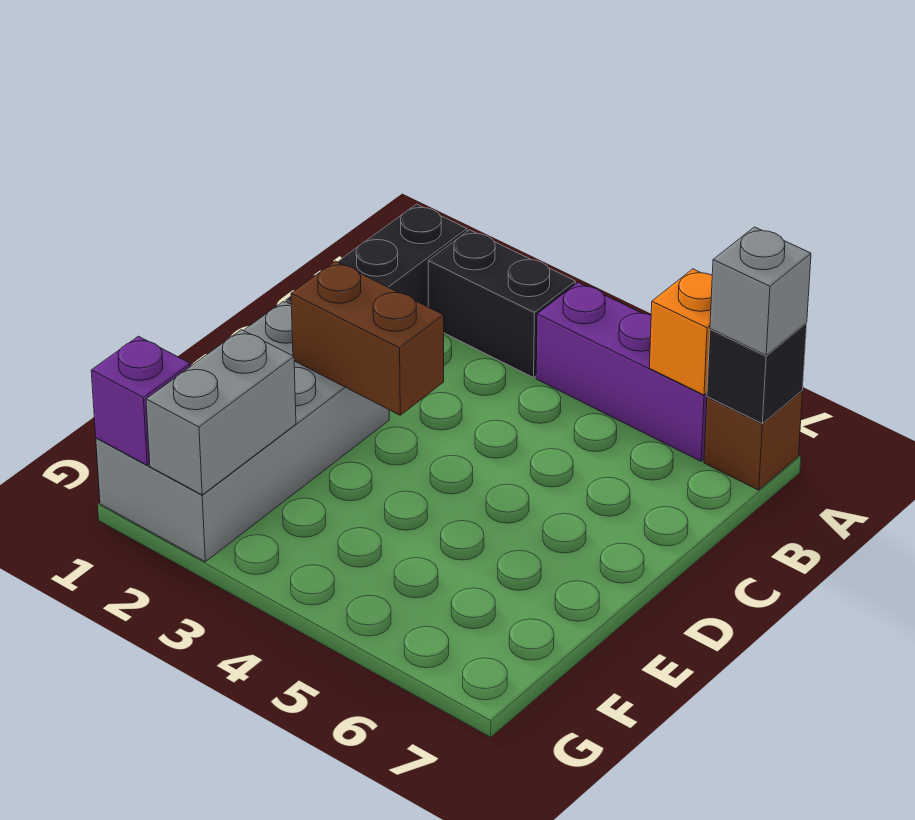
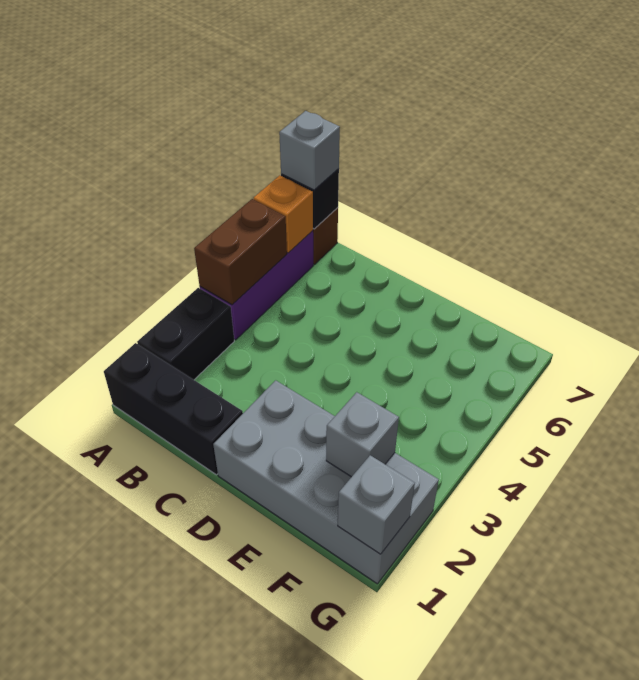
brown brick D2:D3 level 2 -> brown brick A4:A5 level 2
grey brick F2:G2 level 2 -> grey brick F2 level 2
purple brick G1 level 2 -> grey brick G1 level 2

